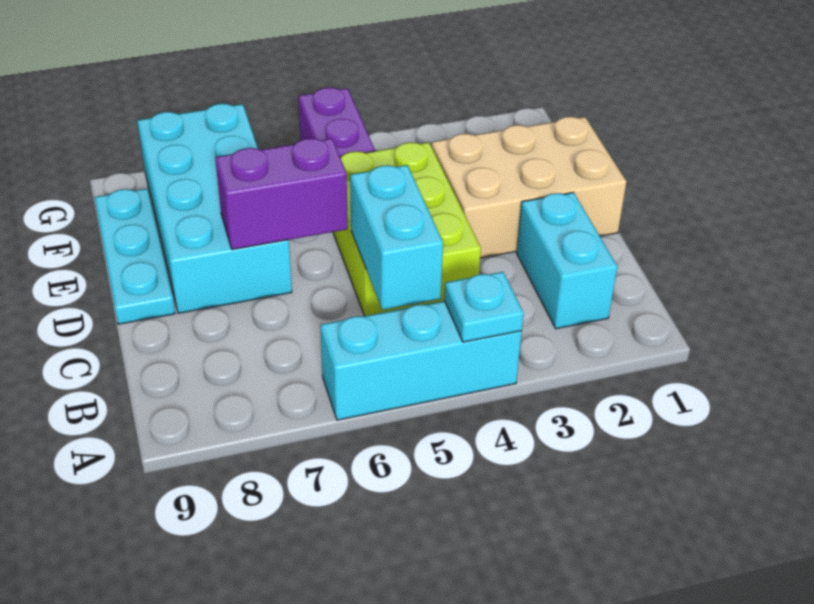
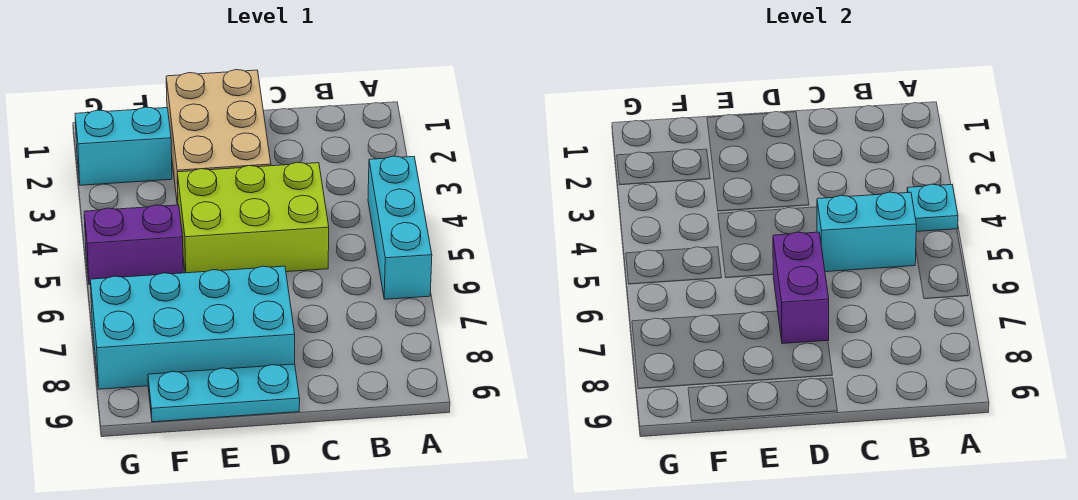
cyan brick B2:C2 level 1 -> cyan brick F2:G2 level 1

